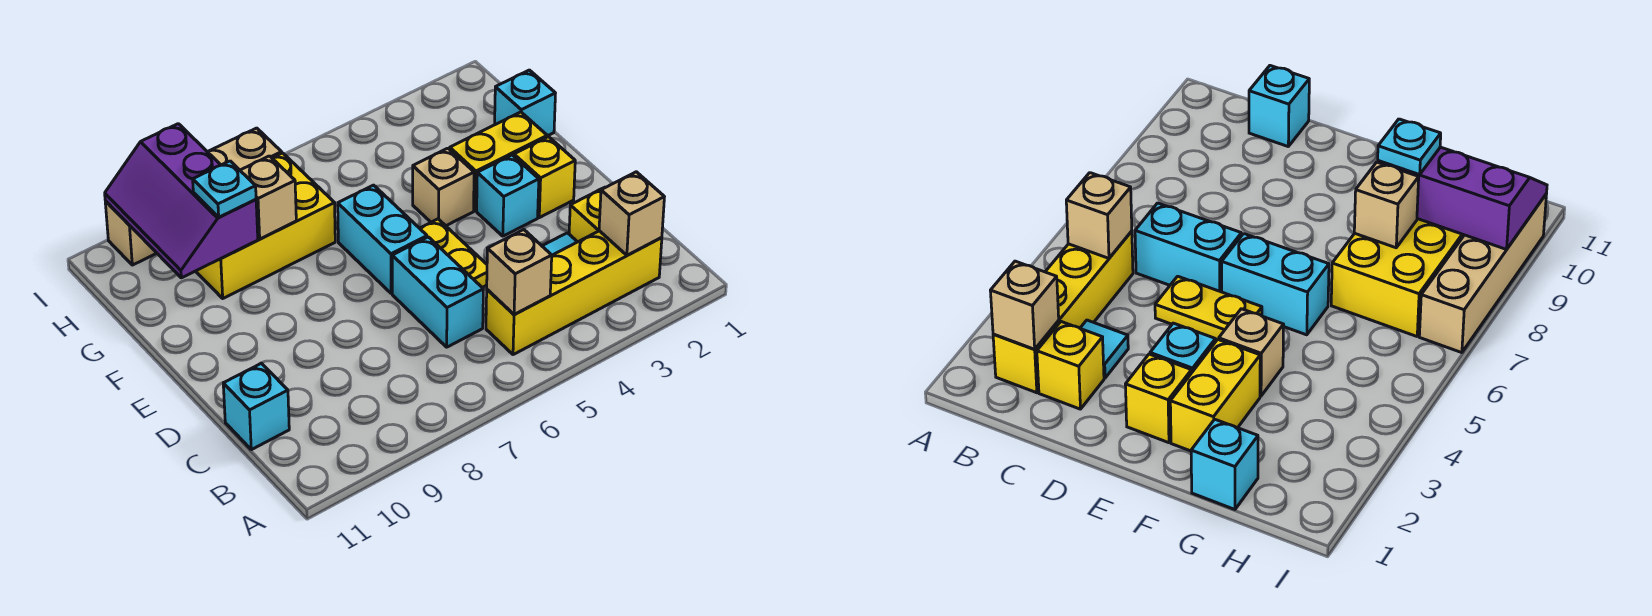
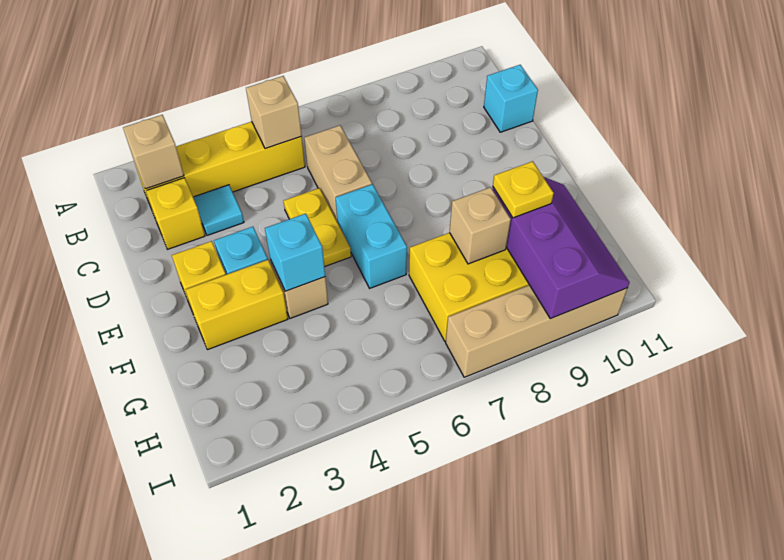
cyan brick C6:D6 level 1 -> tan brick C6:D6 level 1
cyan brick G1 level 1 -> cyan brick F4 level 2
cyan plate G9 level 3 -> yellow plate G9 level 3

